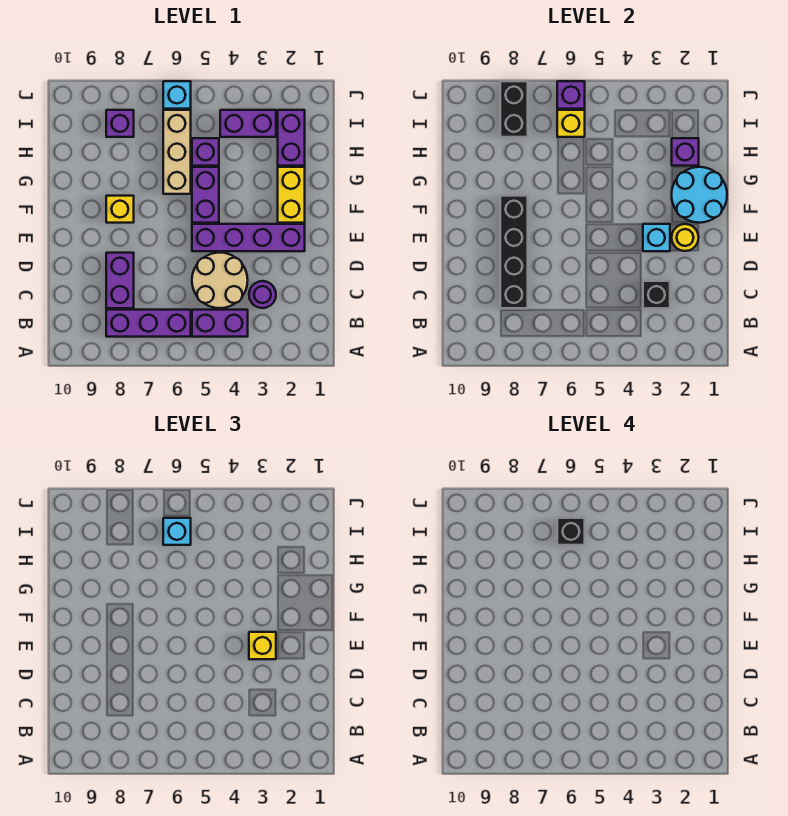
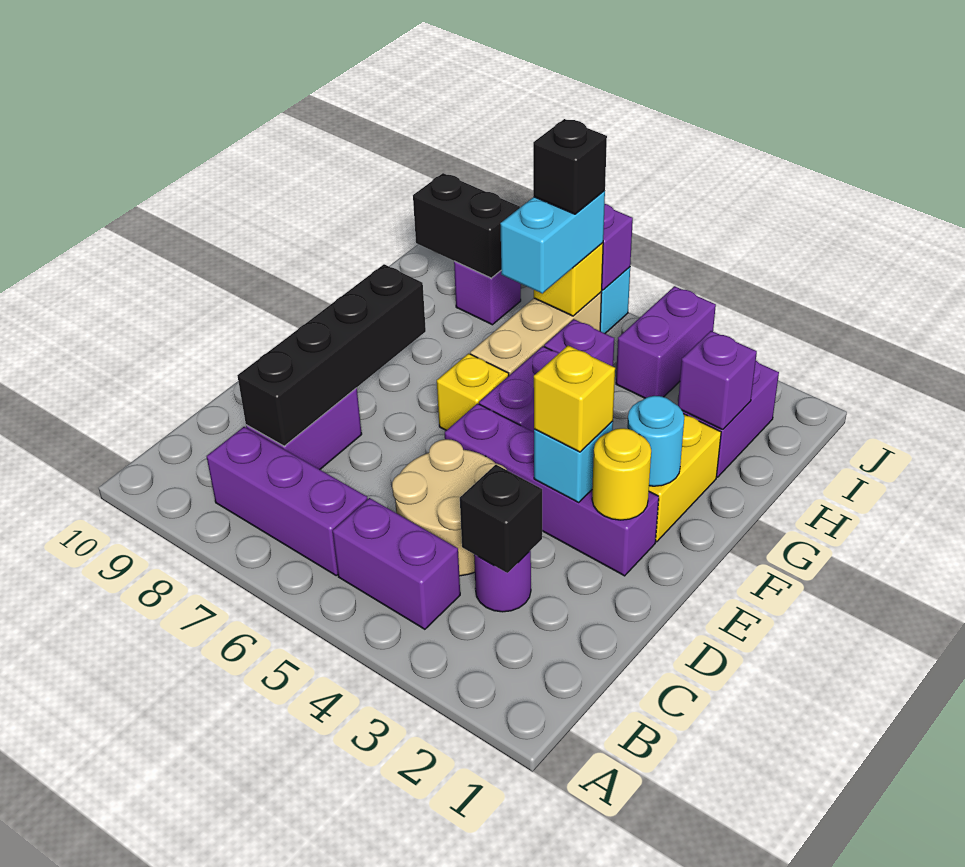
cyan round brick F1:G2 level 2 -> cyan round brick F2 level 2
yellow brick F8 level 1 -> yellow brick F6 level 1
purple brick I3:I4 level 1 -> purple brick I4:J4 level 1
cyan brick I6 level 3 -> cyan brick H6:I6 level 3
black brick I8:J8 level 2 -> black brick I8:I9 level 2

